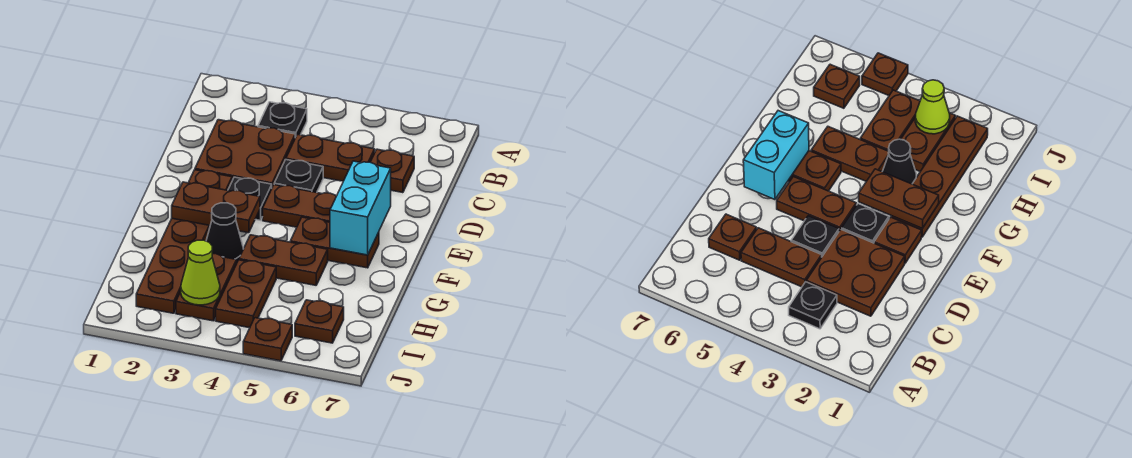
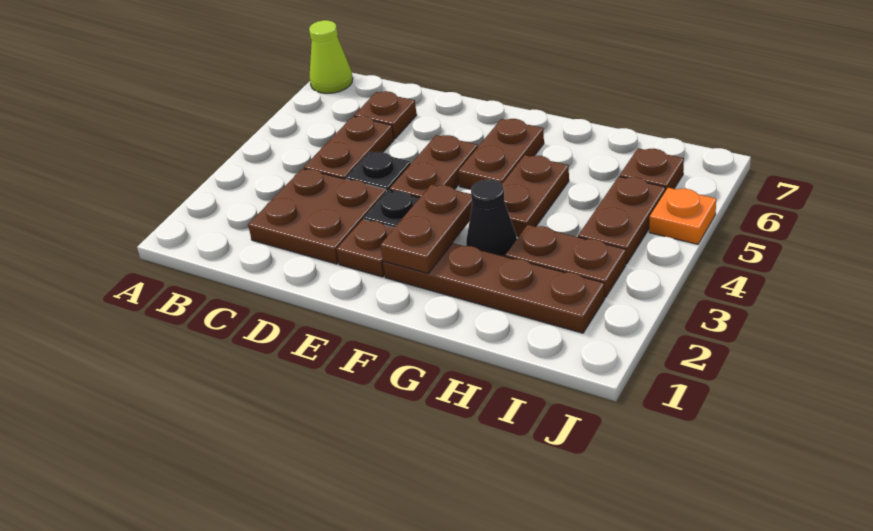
black plate B3 level 1 -> none
cyan brick E6:F6 level 2 -> none
brown plate H4:I4 level 1 -> brown plate I4:I5 level 1
lime cone I3 level 2 -> lime cone A7 level 1
brown plate J5 level 1 -> orange plate J5 level 1

